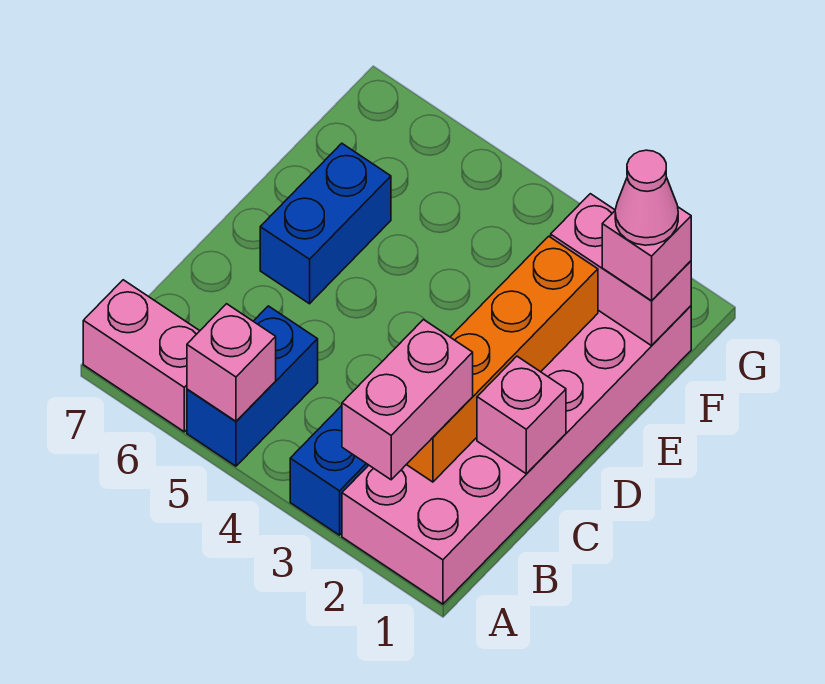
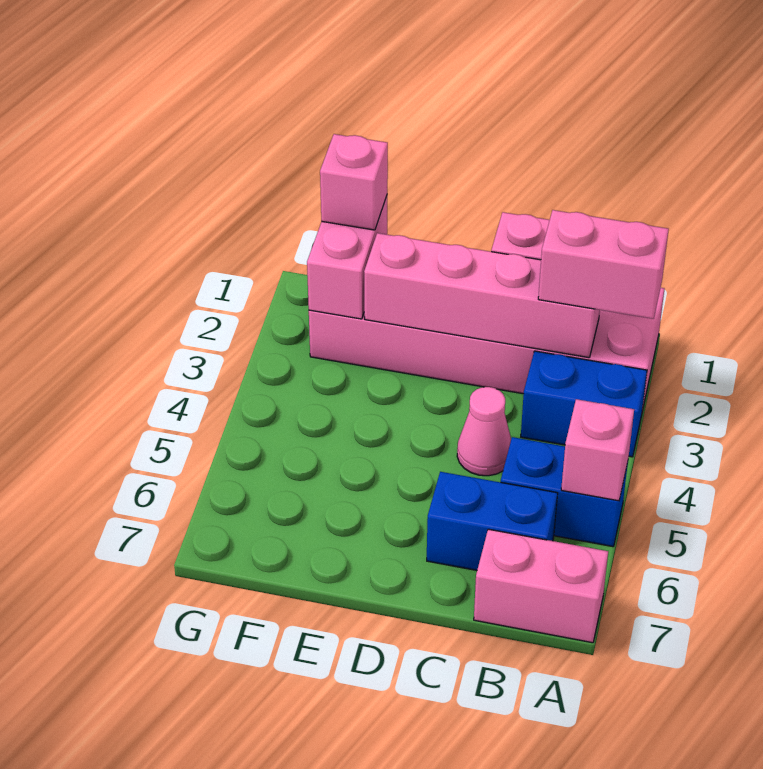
pink brick A6:A7 level 1 -> pink brick A7:B7 level 1
orange brick B2:E2 level 2 -> pink brick B2:E2 level 2
blue brick D6:E6 level 1 -> blue brick B6:C6 level 1
pink cone F1 level 4 -> pink cone C4 level 1

